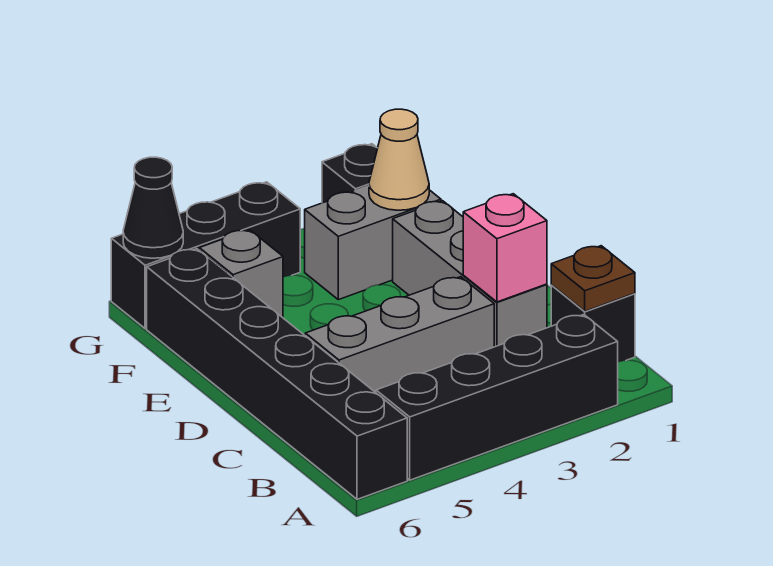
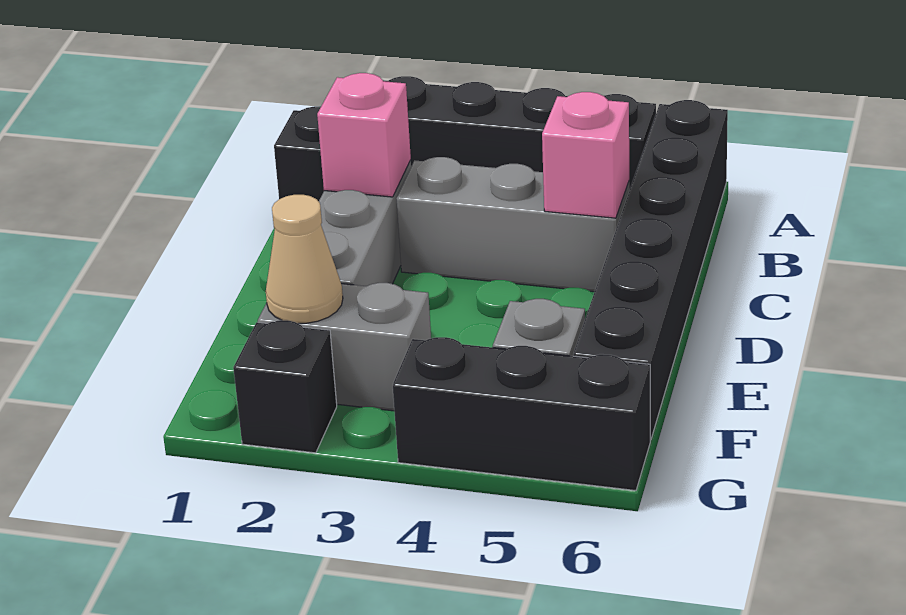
brown plate B1 level 2 -> none
none -> pink brick C5 level 2
black cone G6 level 2 -> none

